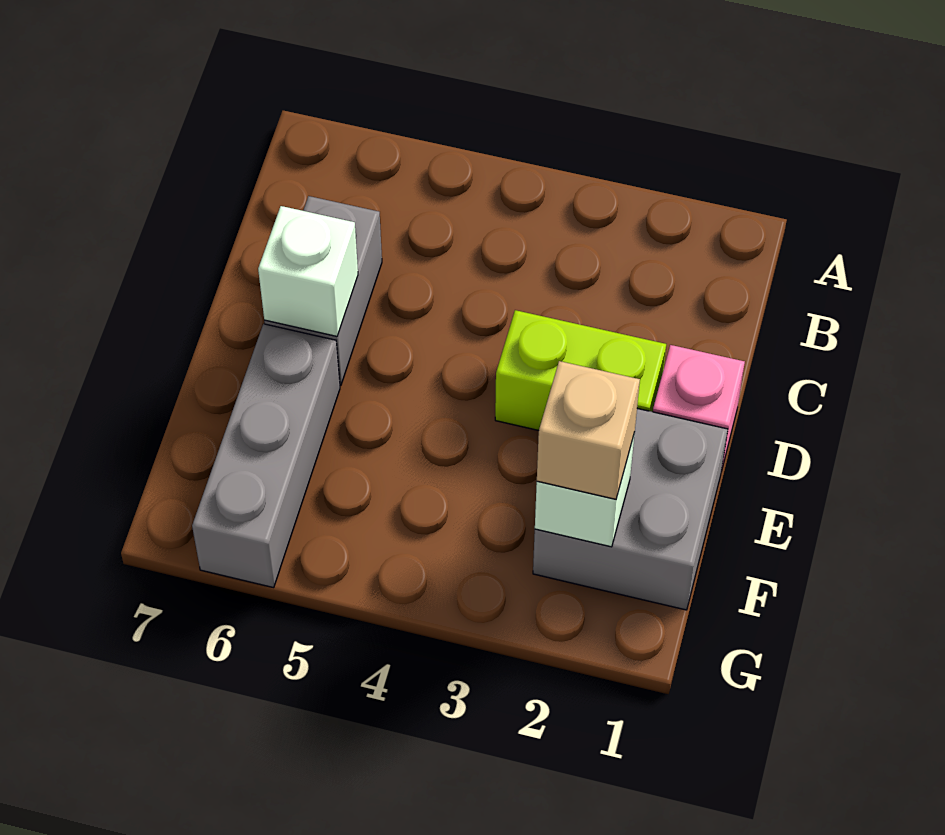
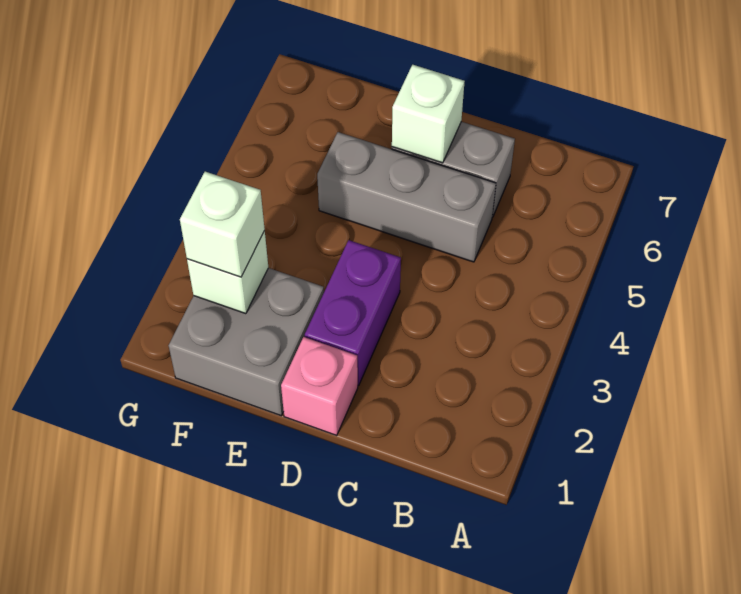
lime brick D2:D3 level 1 -> purple brick D2:D3 level 1
grey brick E6:G6 level 1 -> grey brick C5:E5 level 1
tan brick F2 level 3 -> white brick F2 level 3

